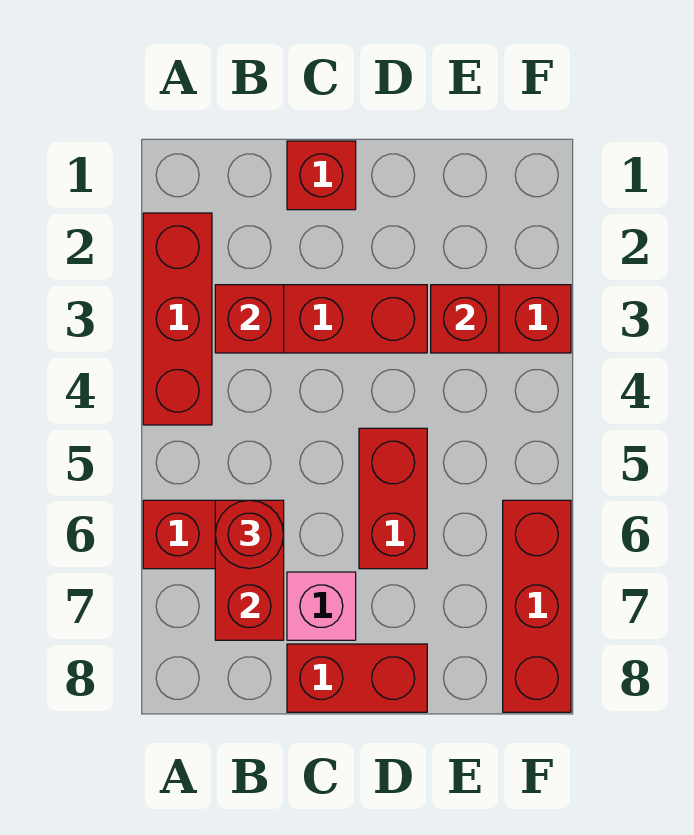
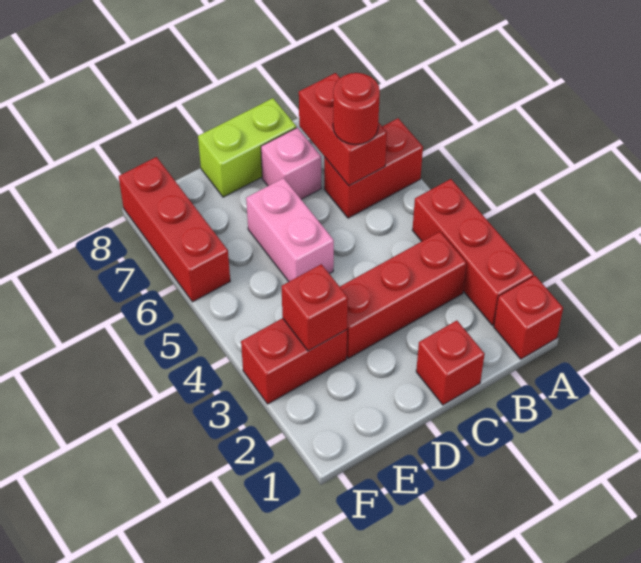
red brick B3 level 2 -> red brick A1 level 1
red brick C8:D8 level 1 -> lime brick C8:D8 level 1
red brick D5:D6 level 1 -> pink brick D5:D6 level 1

